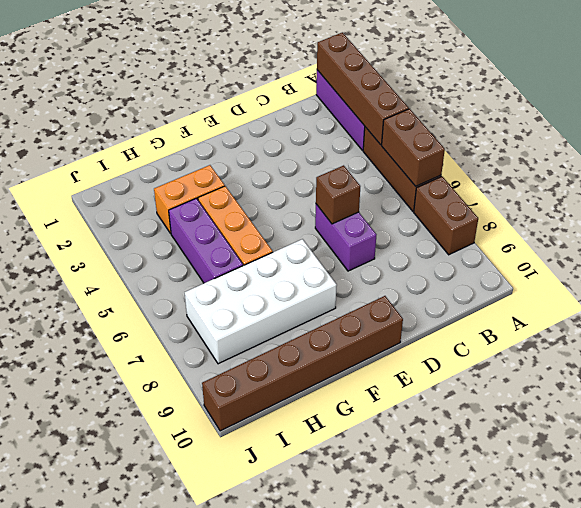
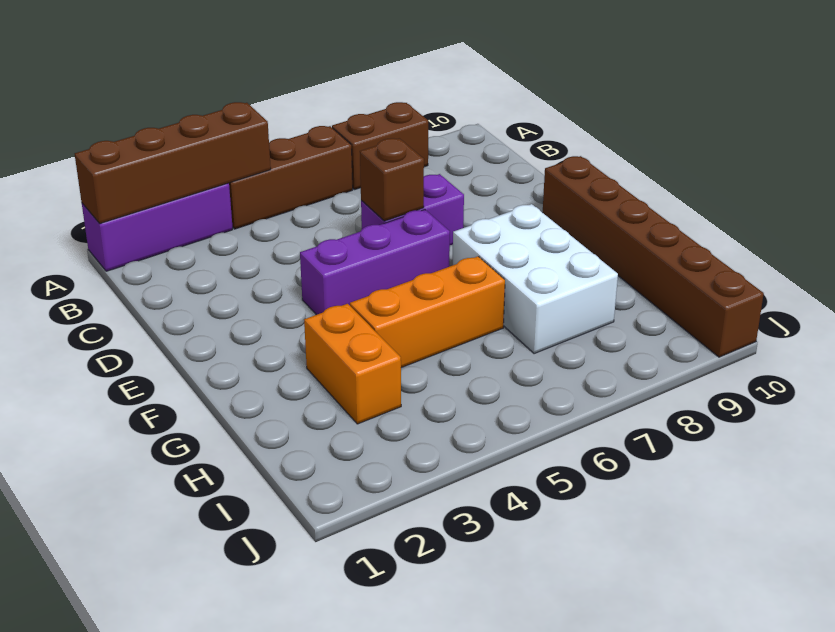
brown brick A5:A6 level 2 -> none
white brick F7:I8 level 1 -> white brick F7:H8 level 1
purple brick H4:H6 level 1 -> purple brick E4:E6 level 1

